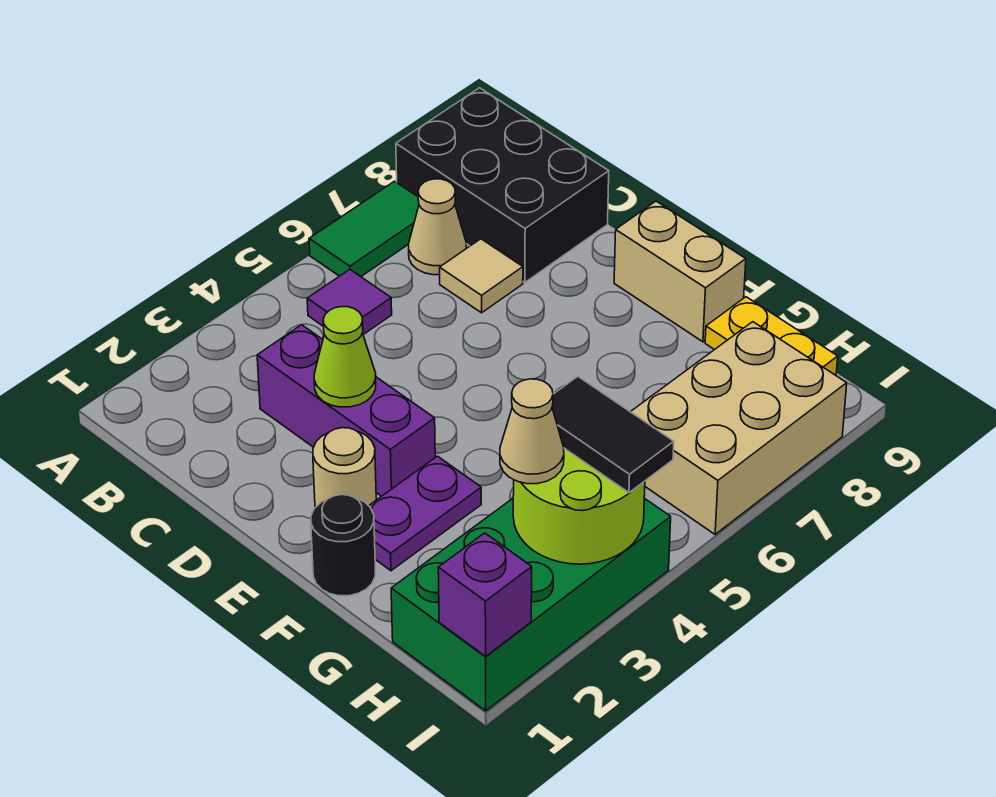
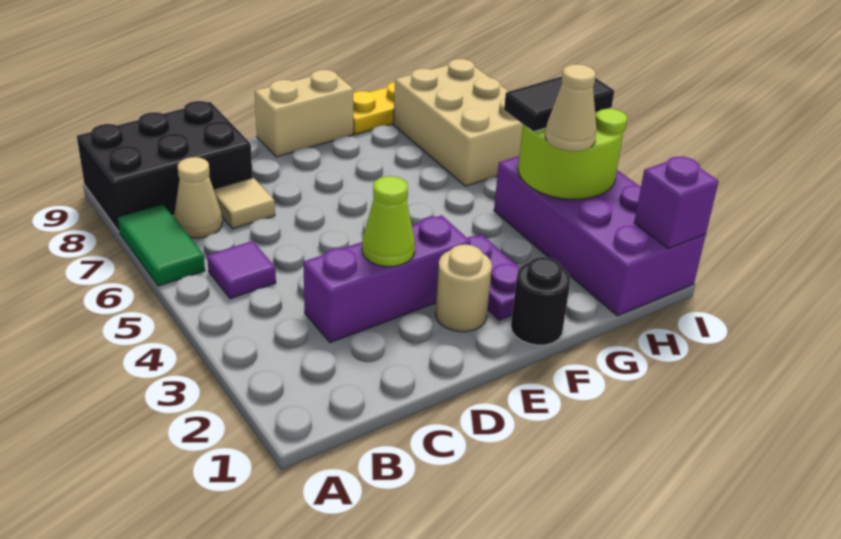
green brick H1:I4 level 1 -> purple brick H1:I4 level 1

